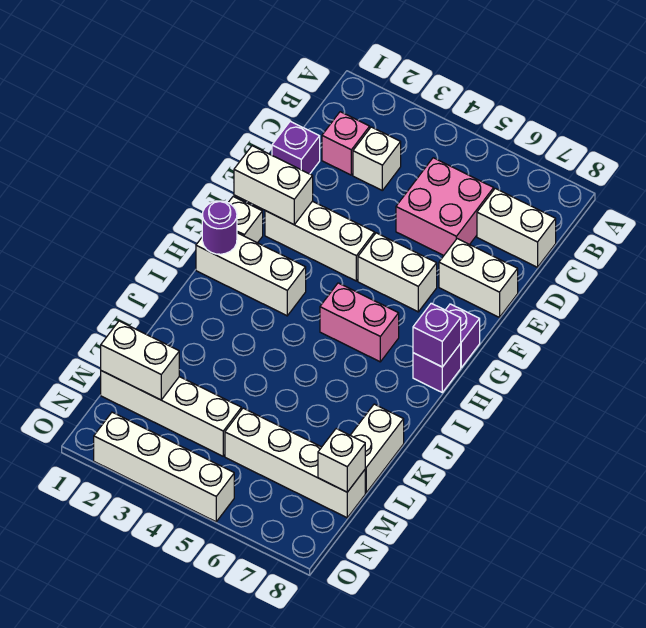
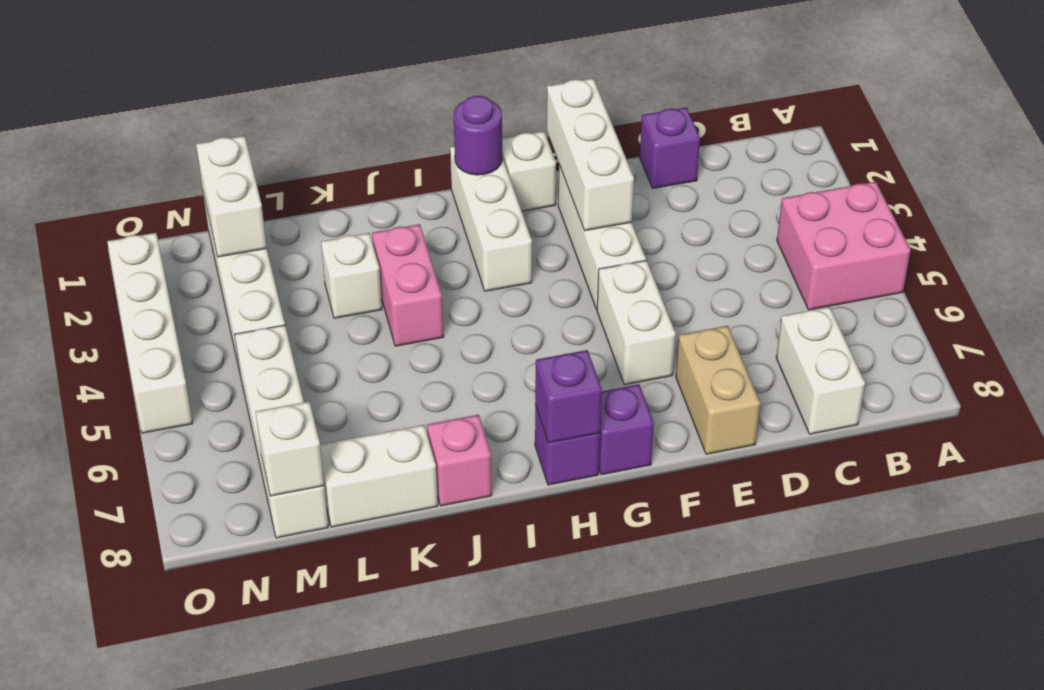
pink brick C2 level 1 -> pink brick J8 level 1
white brick C3 level 1 -> white brick K3 level 1
pink brick C5:D6 level 1 -> pink brick A4:B5 level 1
white brick E7:E8 level 1 -> tan brick E7:E8 level 1
white brick F1:F2 level 2 -> white brick F1:F3 level 2
pink brick H5:H6 level 1 -> pink brick J3:J4 level 1

